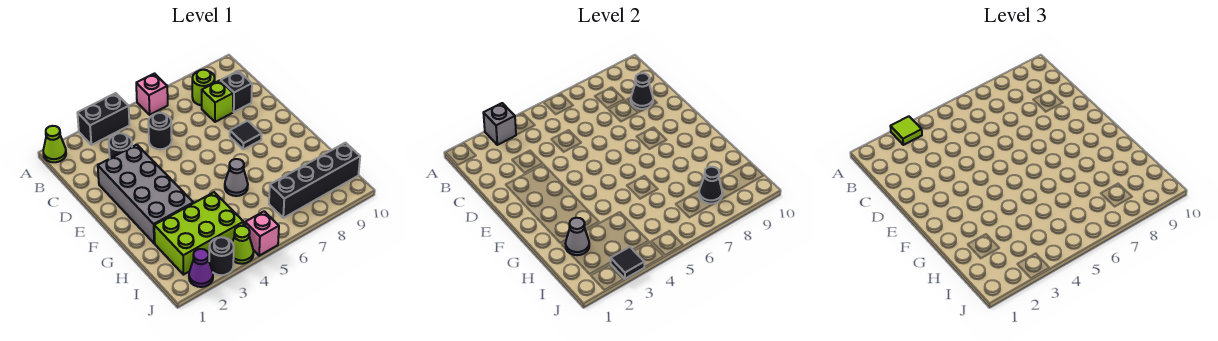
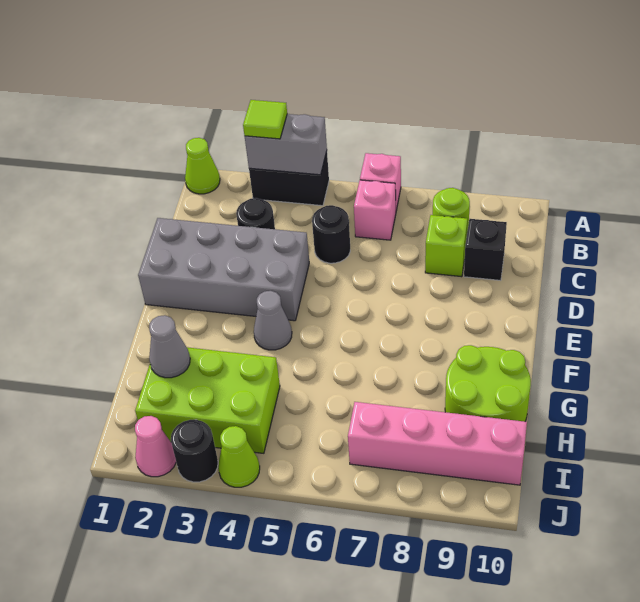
grey brick A3 level 2 -> grey brick A3:A4 level 2
black cone C9 level 2 -> none
grey brick D2:G3 level 1 -> grey brick D1:E4 level 1
black tile E8 level 1 -> none
grey cone G6 level 1 -> grey cone F4 level 1
none -> lime round brick G9:H10 level 1
black brick I7:I10 level 1 -> pink brick I7:I10 level 1
black cone I8 level 2 -> none
purple cone J2 level 1 -> pink cone J2 level 1
black tile J3 level 2 -> none
pink brick J5 level 1 -> pink brick B6 level 1

